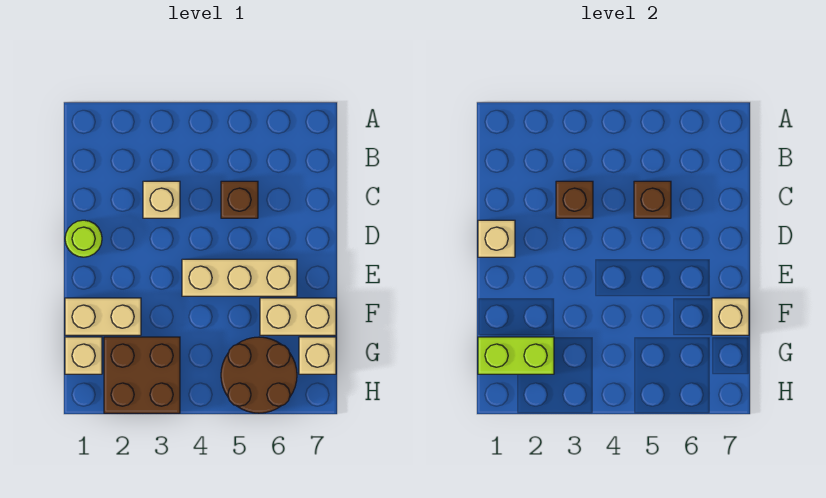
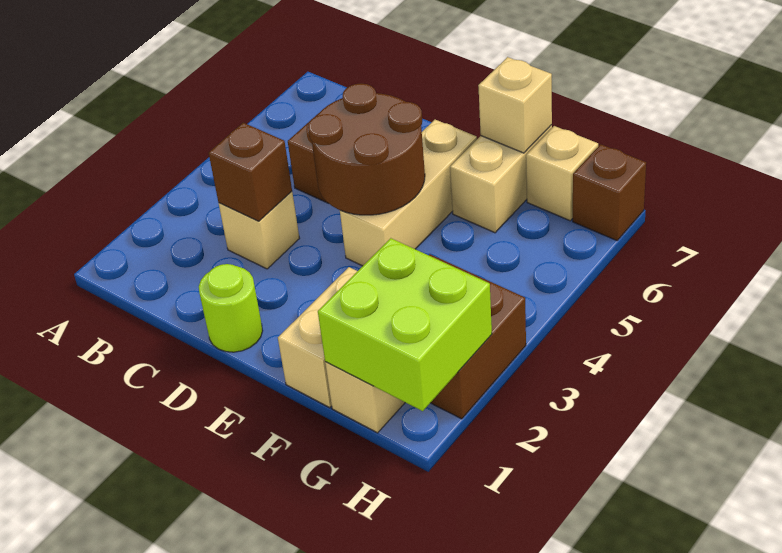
brown brick C5 level 2 -> brown brick H7 level 1
tan brick D1 level 2 -> none
lime brick G1:G2 level 2 -> lime brick G1:H2 level 2
brown round brick G5:H6 level 1 -> brown round brick D4:E5 level 2

